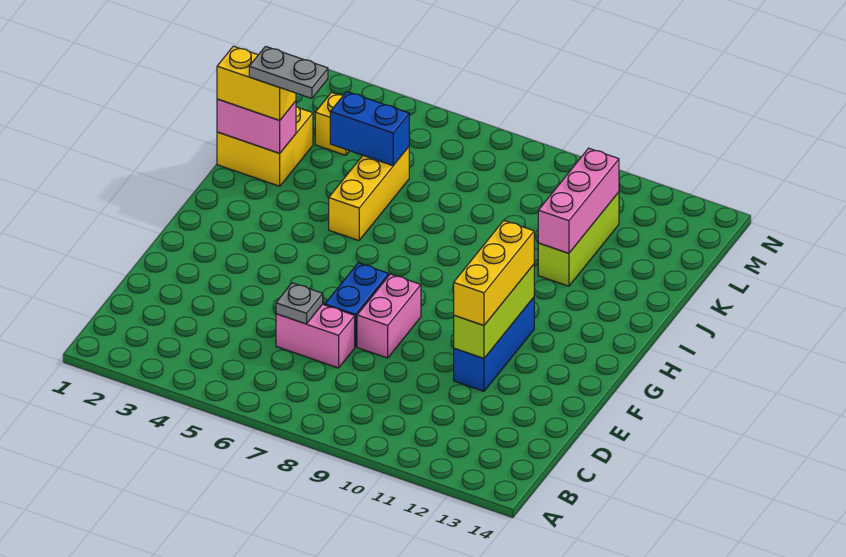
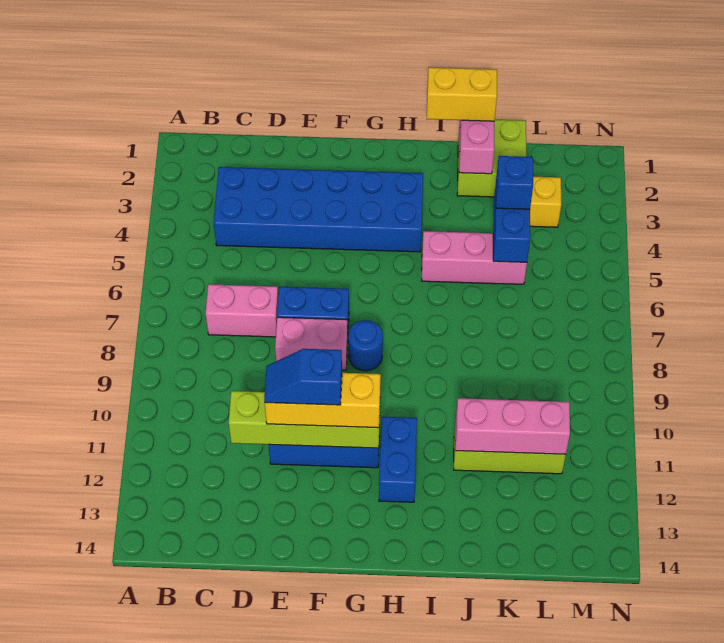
none -> blue brick C3:H4 level 1
pink brick D6:D7 level 1 -> pink brick C7:D7 level 1
grey plate D6 level 2 -> none
lime brick E11:G11 level 2 -> lime brick D11:G11 level 2
none -> blue slope E11:F11 level 4 top F
none -> blue round brick G8 level 1
none -> blue brick H11:H12 level 1
yellow brick I5:K5 level 1 -> pink brick I5:K5 level 1
yellow brick J1:K2 level 1 -> lime brick J1:K2 level 1
yellow brick J1:J2 level 3 -> yellow brick I1:J1 level 3
grey plate J2:J3 level 4 -> none
none -> blue brick K4 level 3

